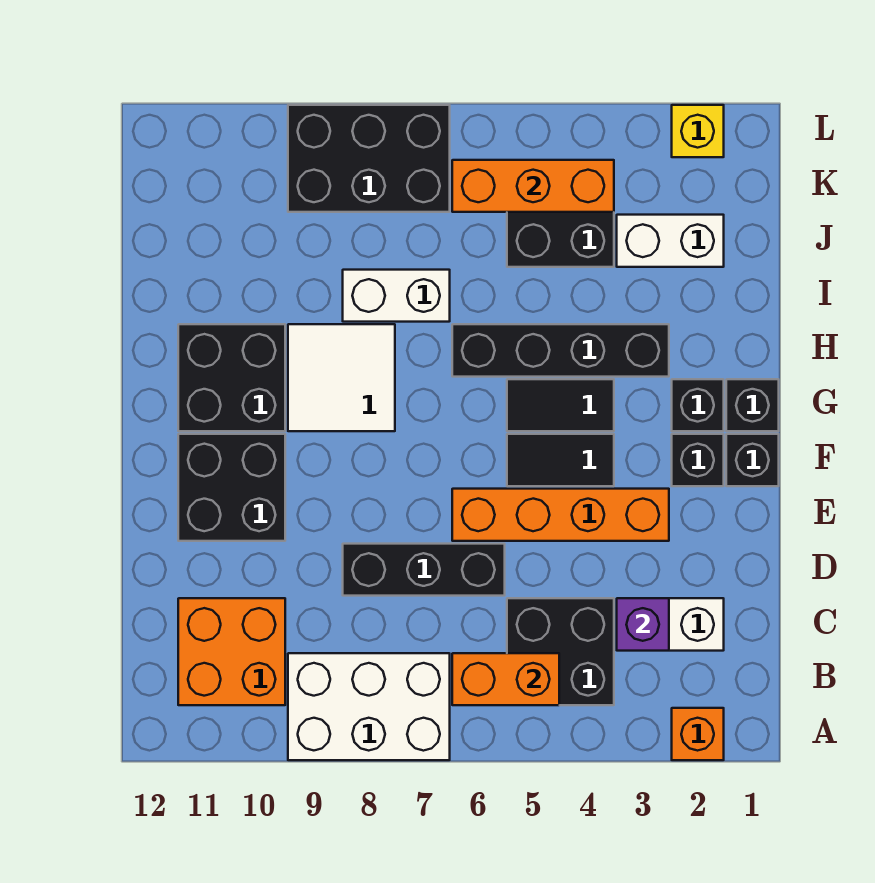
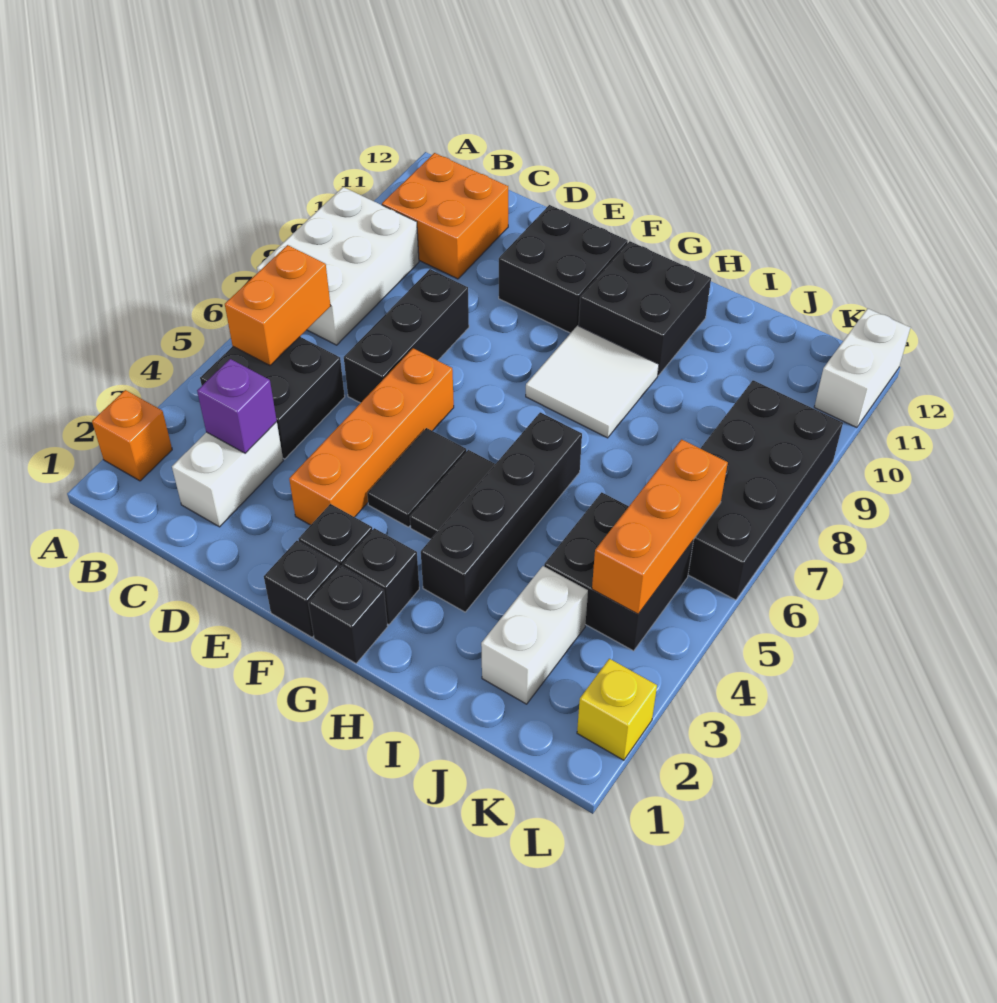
white brick I7:I8 level 1 -> white brick L11:L12 level 1
black brick K7:L9 level 1 -> black brick K6:L9 level 1

